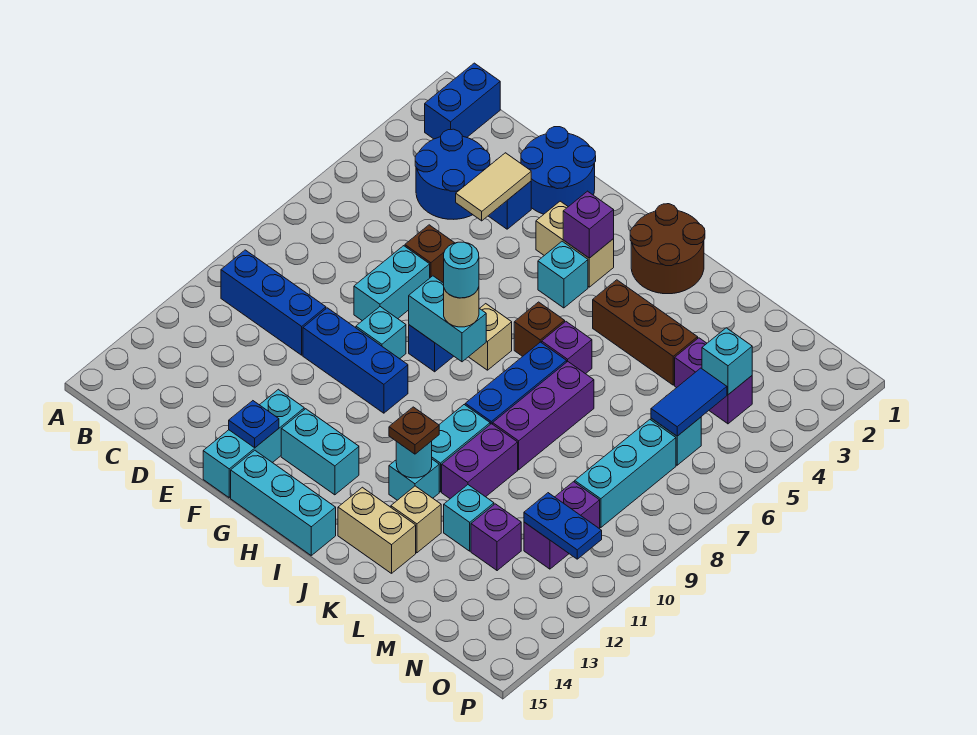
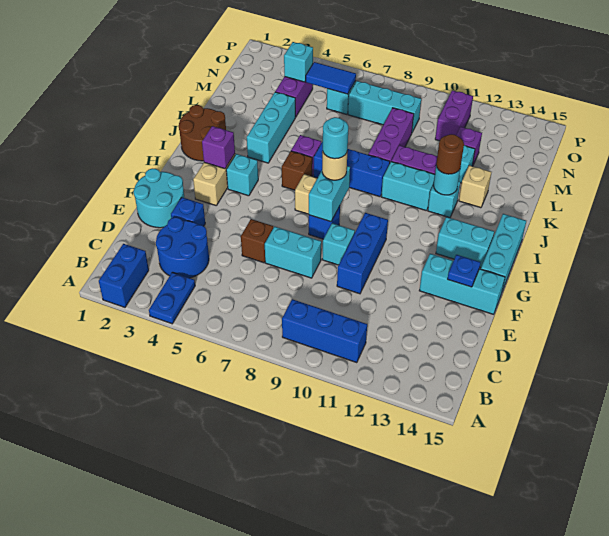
blue brick B1:B2 level 1 -> blue brick A2:B2 level 1
blue brick B10:D10 level 1 -> blue brick B9:B11 level 1
blue round brick E1:F2 level 1 -> cyan round brick E1:F2 level 1
tan tile E3:E4 level 2 -> none
cyan brick G13:H13 level 1 -> cyan brick H13:H14 level 1
brown brick J4:L4 level 1 -> cyan brick J4:L4 level 1
brown plate J12 level 3 -> brown round brick J12 level 3
tan brick J14:K14 level 1 -> none
purple brick K7:K9 level 1 -> purple brick K9:M9 level 1
purple brick N10:N11 level 1 -> purple brick N11:O11 level 1
blue plate N11:O11 level 2 -> blue plate A4:B4 level 1

